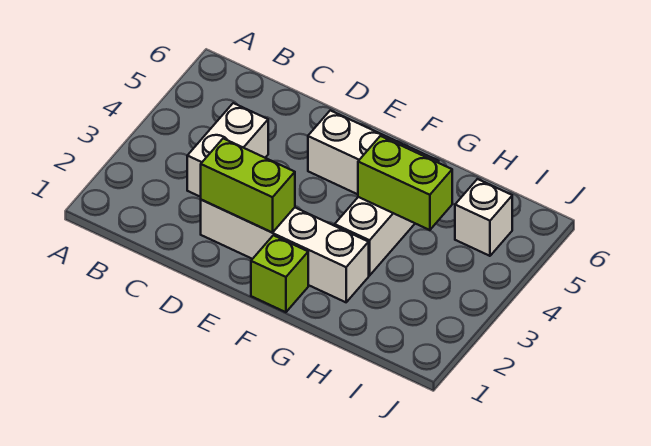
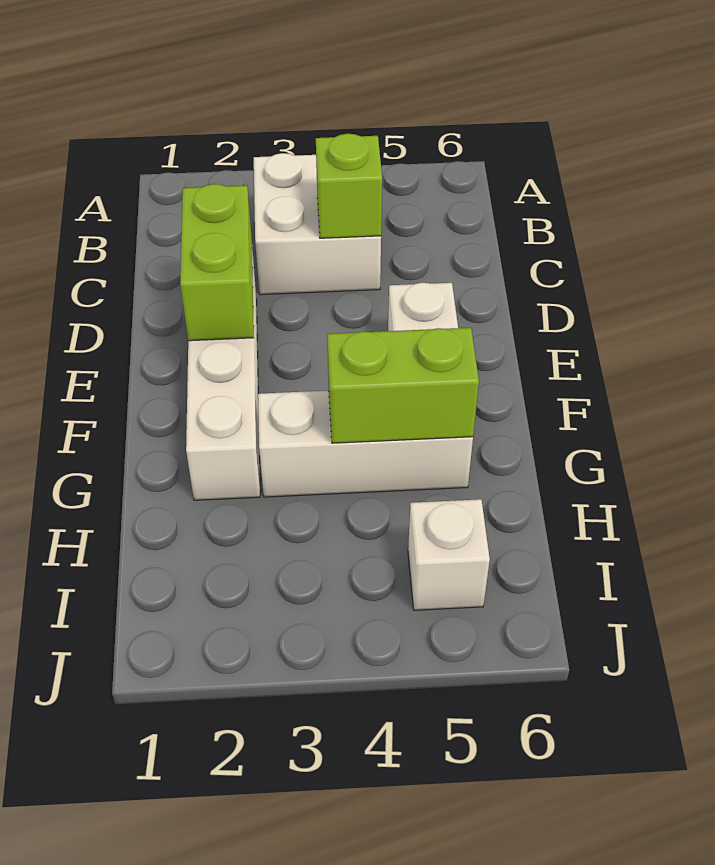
white brick C3:C4 level 1 -> white brick B3:C4 level 1
lime brick F1 level 1 -> lime brick C4 level 2
lime brick G4:H4 level 2 -> lime brick G4:G5 level 2

